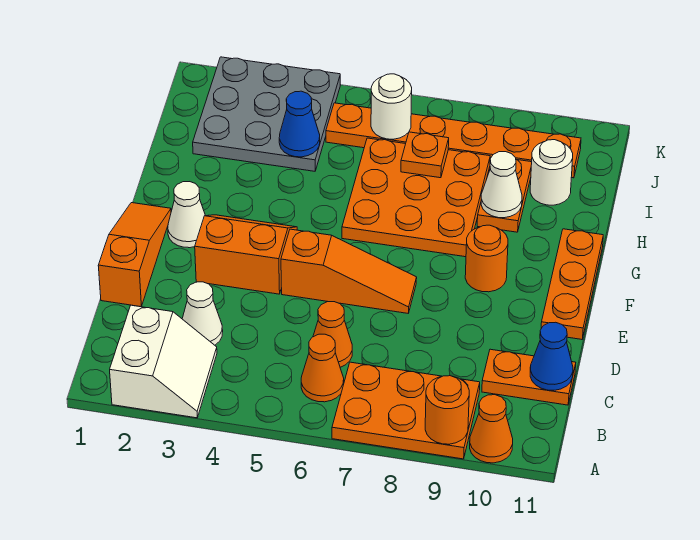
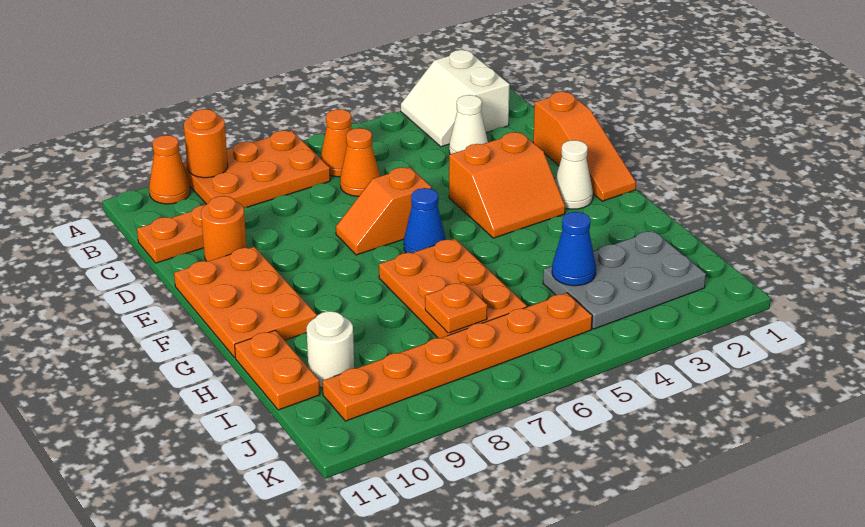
blue cone C11 level 2 -> blue cone F6 level 1
orange slope E5:E7 level 1 top 5 -> orange slope E6:E7 level 1 top 6
orange plate E11:G11 level 1 -> orange plate E10:G11 level 1
orange round brick F9 level 1 -> orange round brick D10 level 1
orange plate G6:I8 level 1 -> orange plate G6:I7 level 1
orange plate H9:I9 level 1 -> orange plate H11:I11 level 1
white cone H9 level 2 -> none
grey plate I2:K4 level 1 -> grey plate I2:J4 level 1
white round brick J6 level 2 -> none

